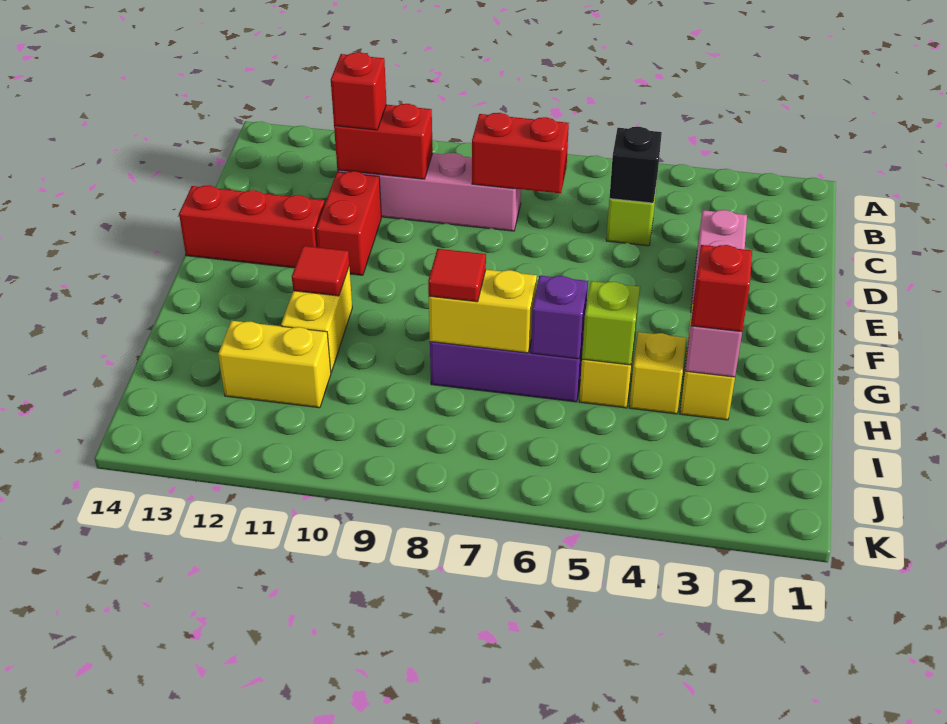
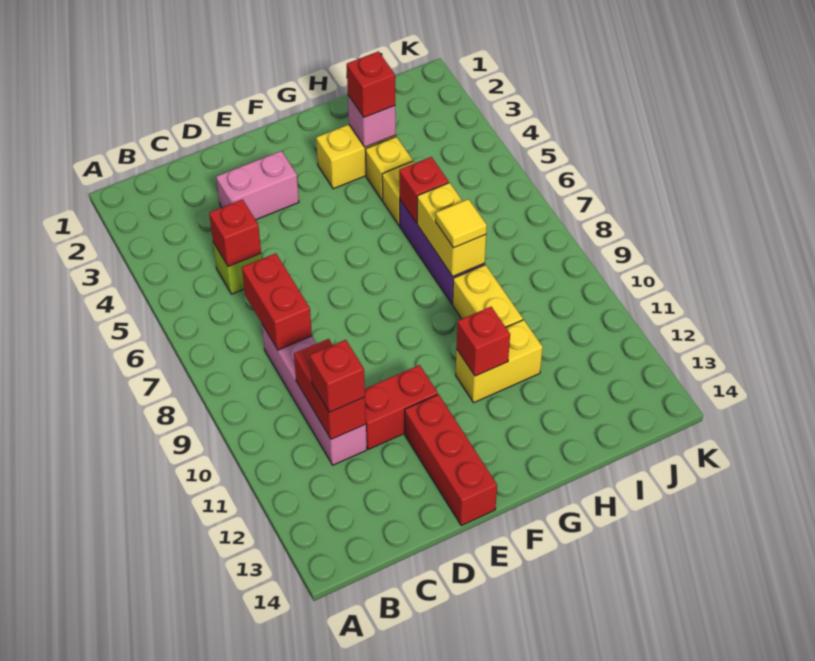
black brick C5 level 2 -> red brick C5 level 2
red tile G11 level 2 -> red brick G11 level 2
lime brick H5 level 2 -> none
purple brick H6 level 2 -> red brick H6 level 2
red tile H8 level 3 -> yellow tile H8 level 3
yellow brick I11:I12 level 1 -> yellow brick H9:H10 level 1

